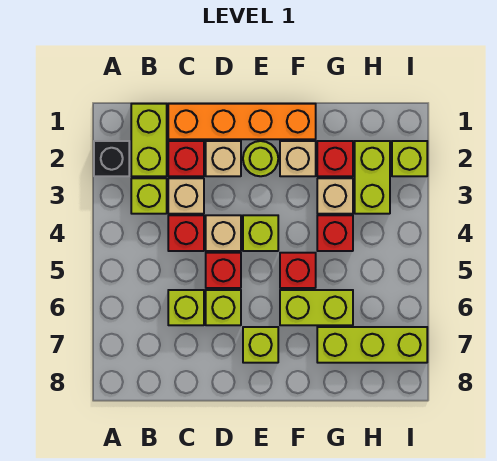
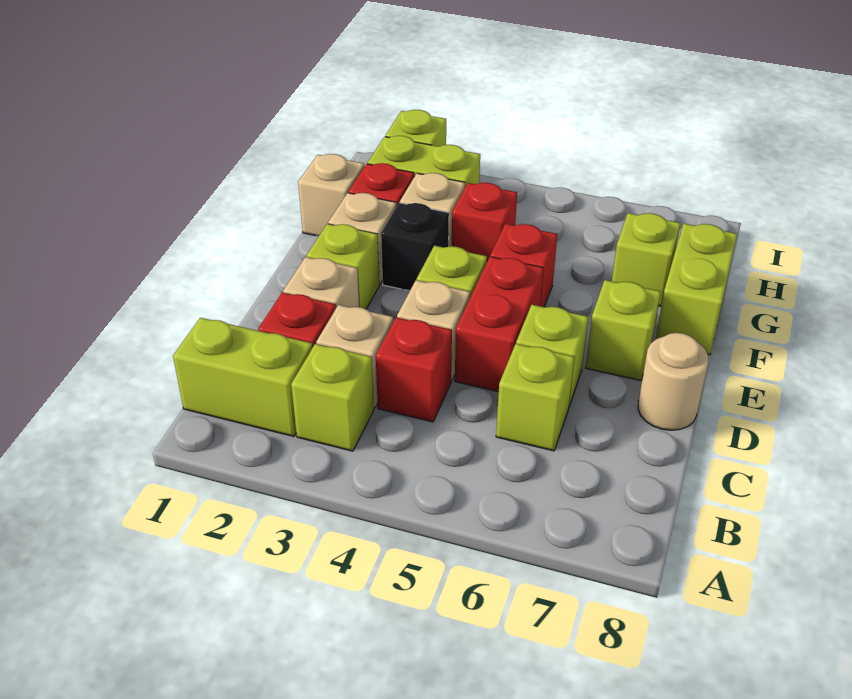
black brick A2 level 1 -> black brick F3 level 1
orange brick C1:F1 level 1 -> none
red brick D5 level 1 -> red brick D5:E5 level 1
none -> tan round brick D8 level 1
lime round brick E2 level 1 -> lime brick E2 level 1
lime brick F6:G6 level 1 -> lime brick F8:G8 level 1
none -> tan brick G1 level 1
lime brick G7:I7 level 1 -> lime brick G7 level 1

